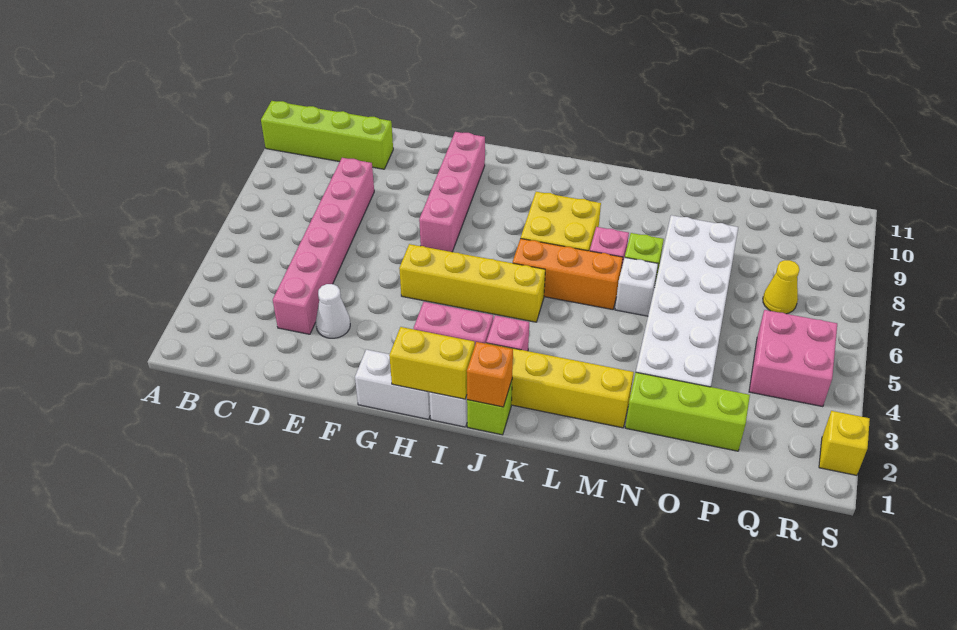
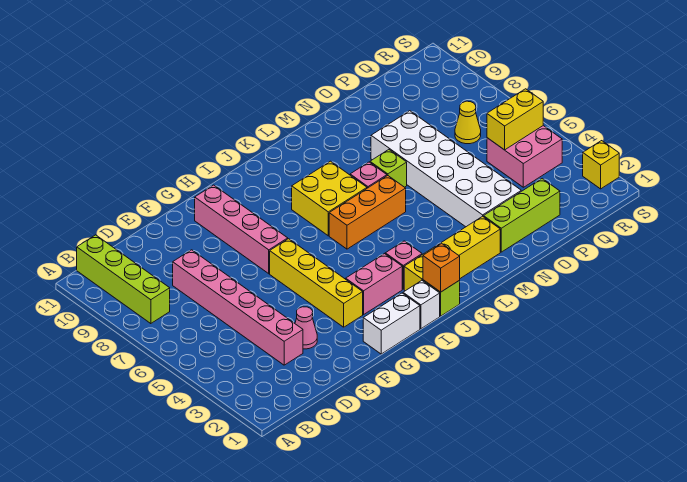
lime brick A10:D10 level 1 -> lime brick B8:B11 level 1
white cone E3 level 1 -> pink cone E3 level 1
yellow brick G5:J5 level 1 -> yellow brick G3:G6 level 1
yellow brick H1:I1 level 2 -> yellow brick Q5:R5 level 2
white brick M6 level 1 -> none

